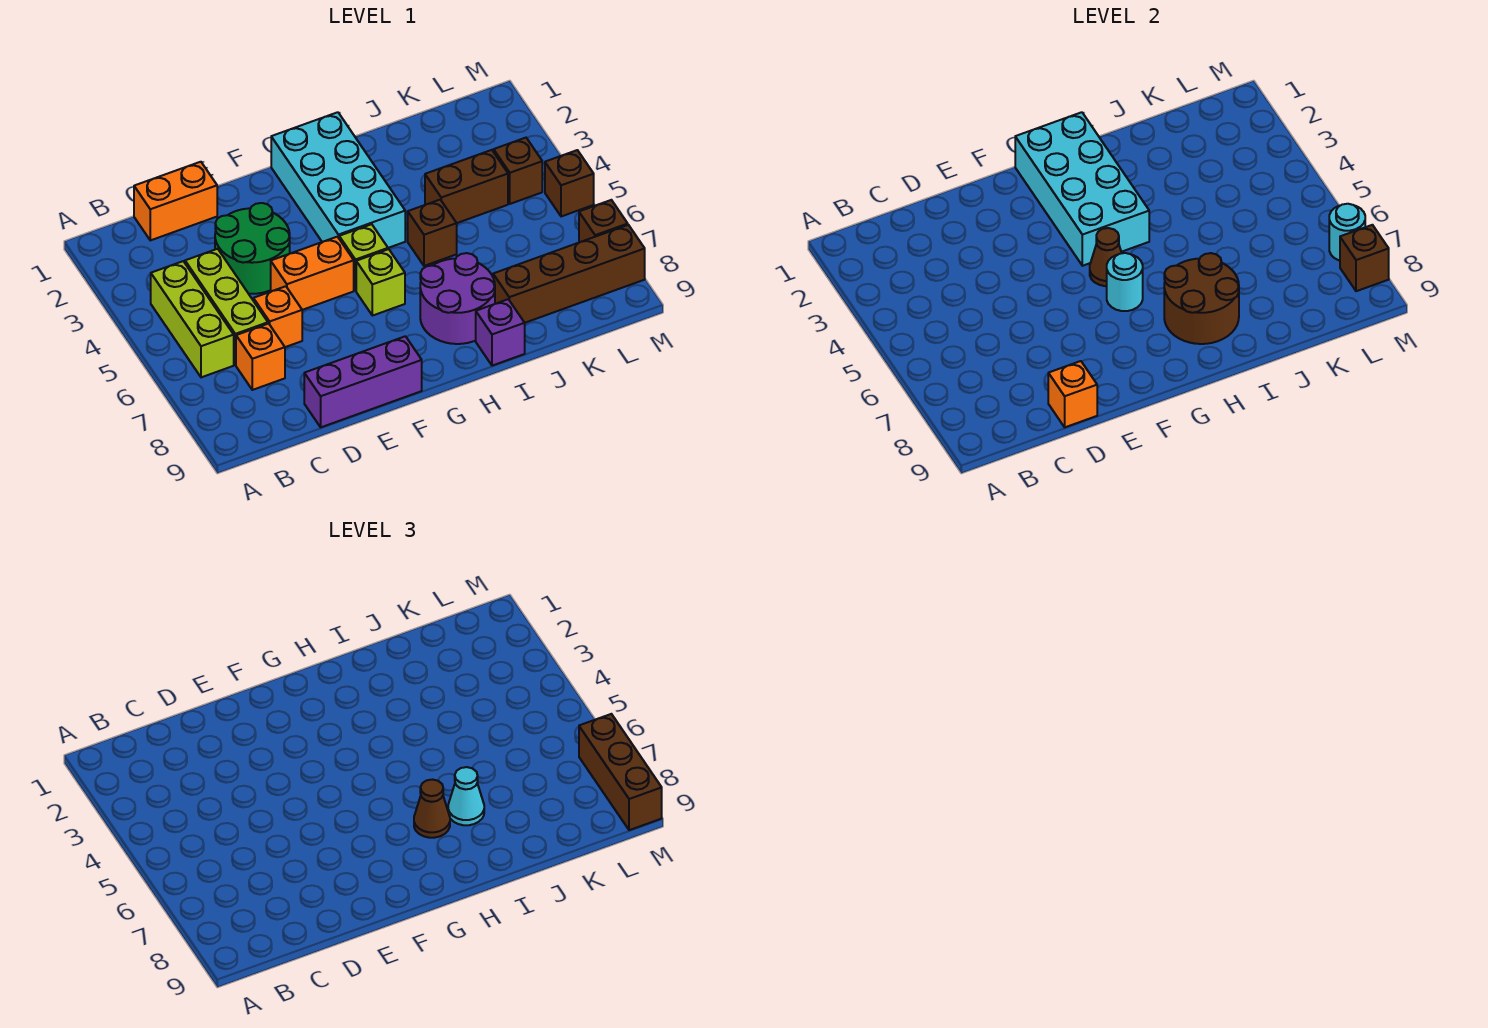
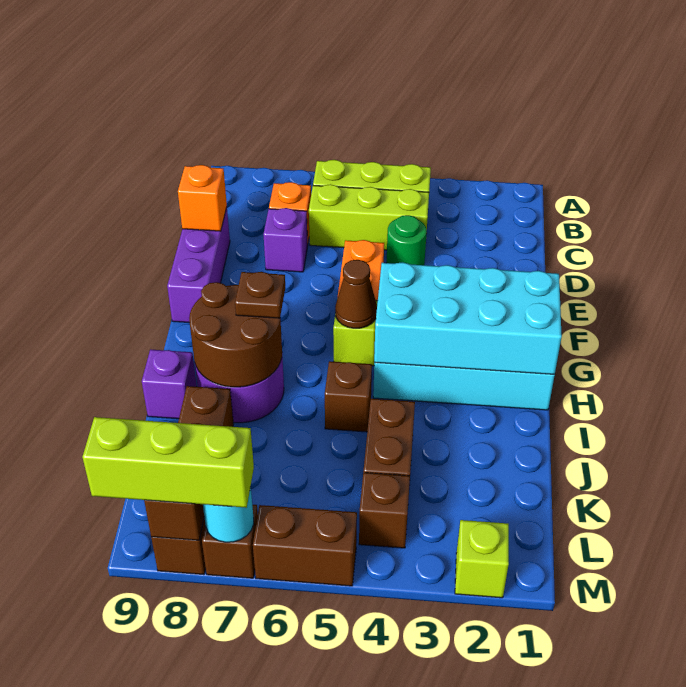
orange brick C1:D1 level 1 -> none
green round brick D3:E4 level 1 -> green round brick D4 level 1
orange brick D6 level 1 -> none
none -> purple brick D7 level 1
lime brick G6 level 1 -> lime brick M2 level 1
cyan round brick G6 level 2 -> none
brown cone H7 level 3 -> brown plate H7 level 3
cyan cone I7 level 3 -> none
brown brick M5 level 1 -> brown brick M5:M6 level 1
brown brick M7:M9 level 3 -> lime brick M7:M9 level 3

